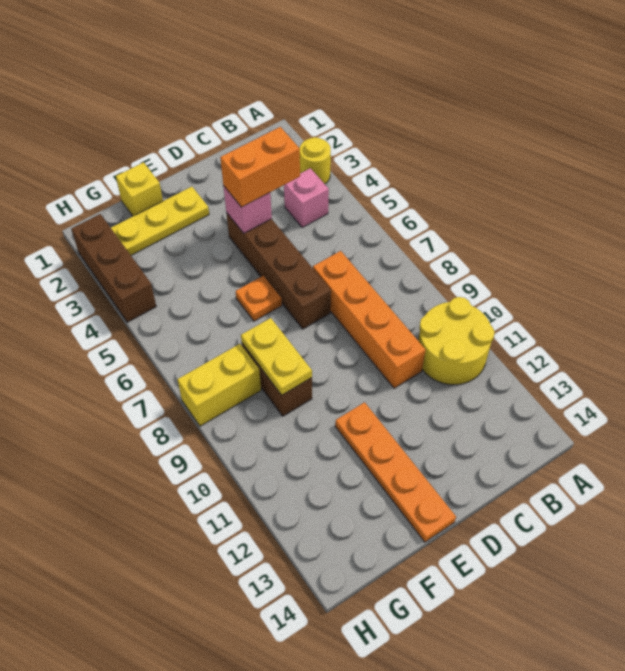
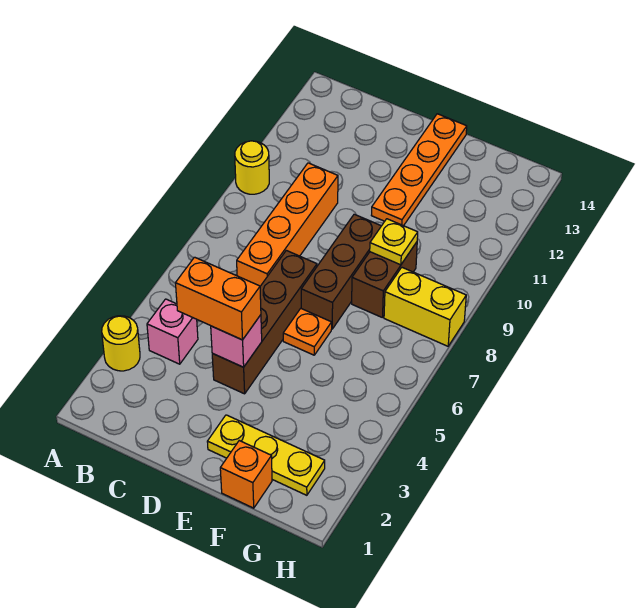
yellow round brick A10:B11 level 1 -> yellow round brick A10 level 1
yellow brick F1 level 1 -> orange brick F1 level 1
yellow plate F8:F9 level 2 -> yellow plate F9 level 2
brown brick H2:H4 level 1 -> brown brick E7:E9 level 1

